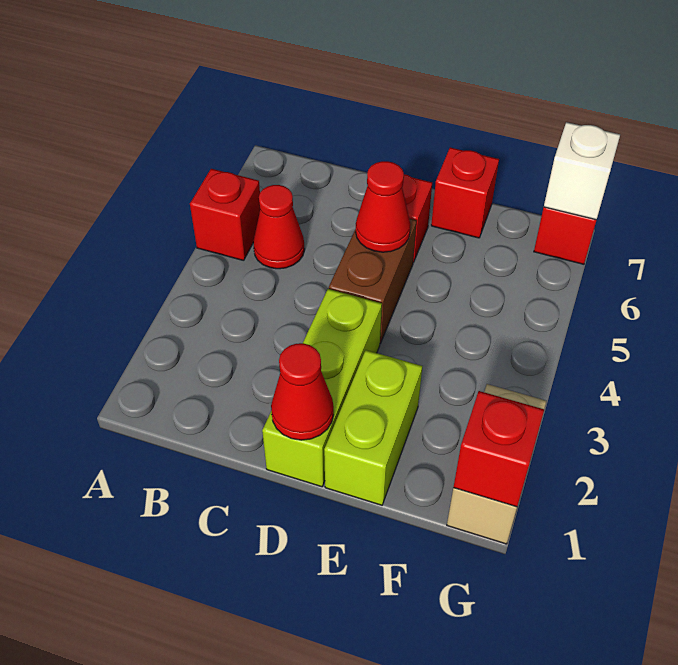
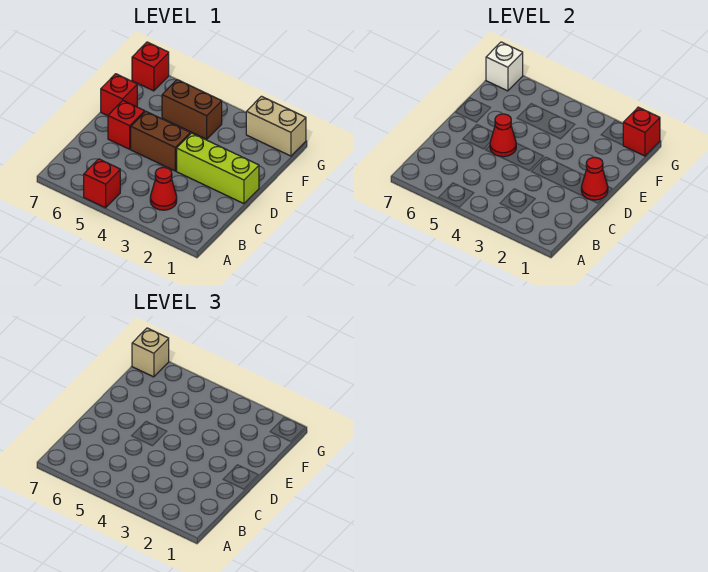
red cone B5 level 1 -> red cone B3 level 1
lime brick E1:E2 level 1 -> none
none -> brown brick F4:F5 level 1
none -> tan brick G7 level 3

